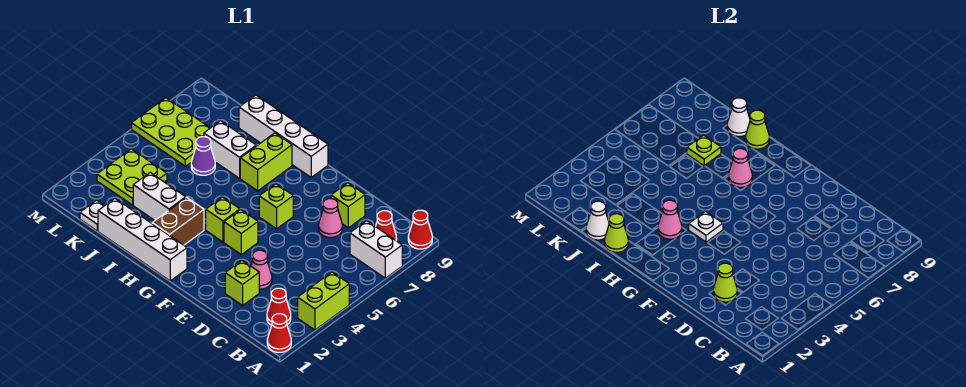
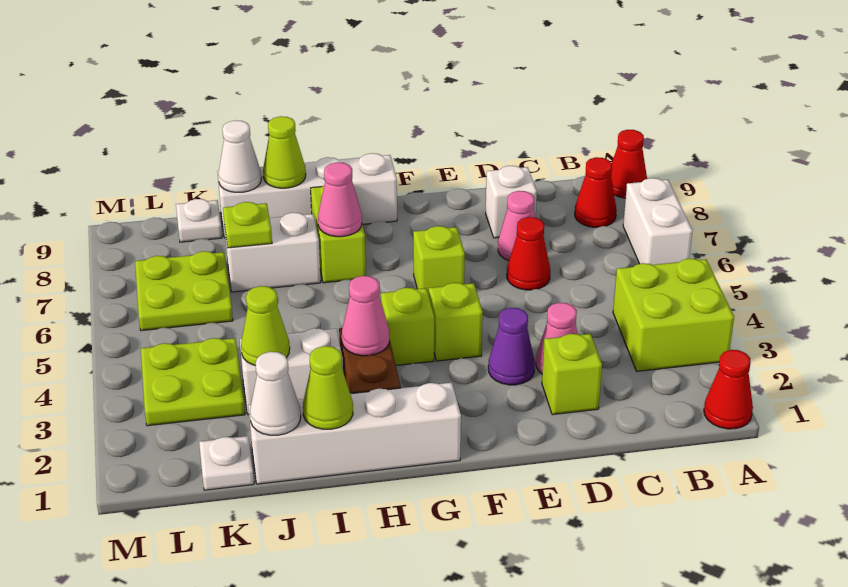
lime brick A3:A4 level 1 -> lime brick A3:B4 level 1
white brick A7:B7 level 1 -> white brick A6:A7 level 1
red cone B2 level 1 -> red cone D6 level 1
lime cone D2 level 2 -> lime cone J3 level 2
lime brick D8 level 1 -> white brick D8 level 1
white plate G4 level 2 -> white plate K9 level 1
purple cone J6 level 1 -> purple cone E3 level 1
lime plate K6:M7 level 1 -> lime plate K6:L7 level 1

